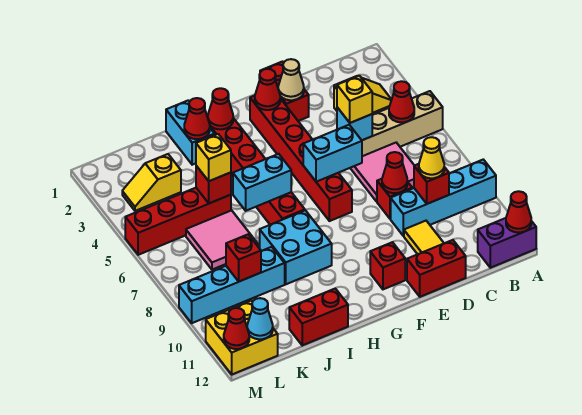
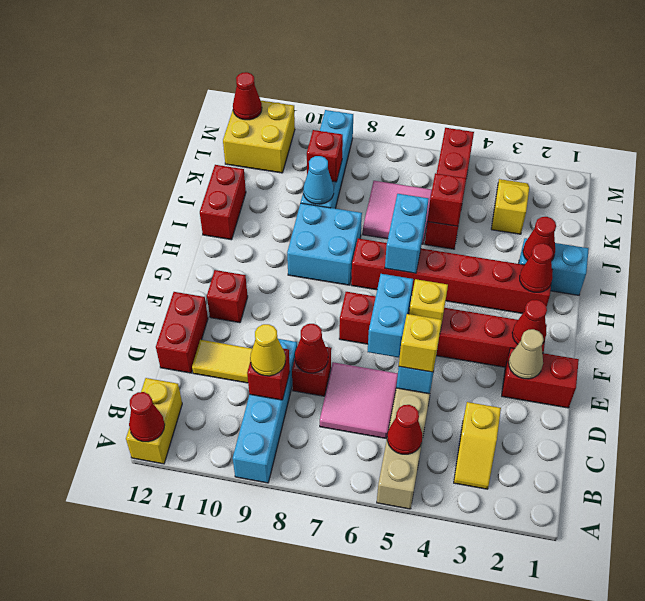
purple brick A12:B12 level 1 -> yellow brick A12:B12 level 1
yellow brick J5 level 3 -> yellow brick F5 level 2
cyan cone L12 level 2 -> cyan cone J9 level 2

